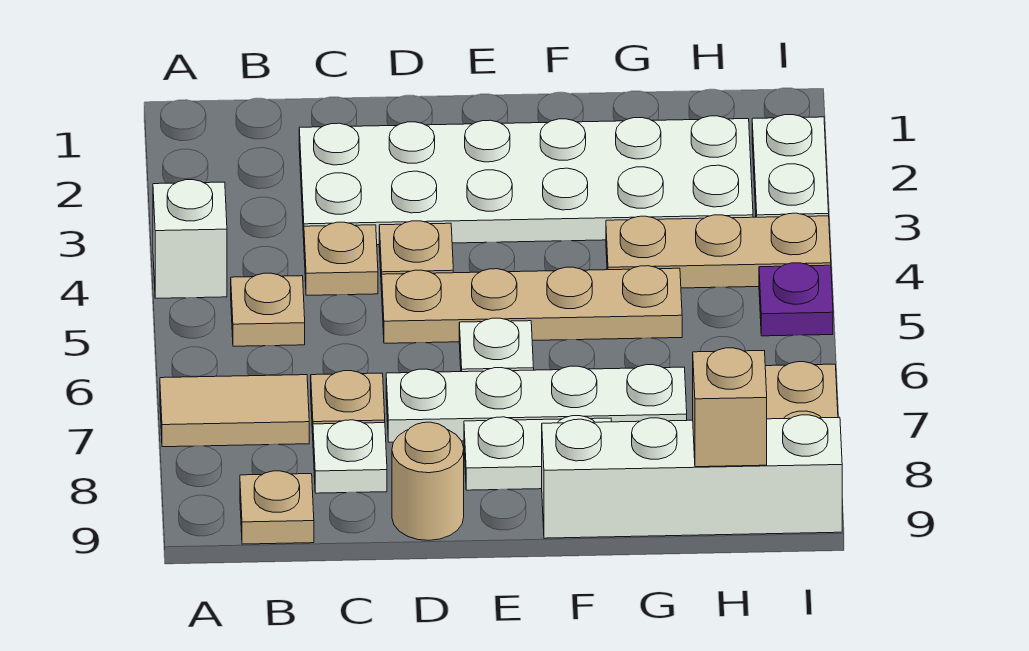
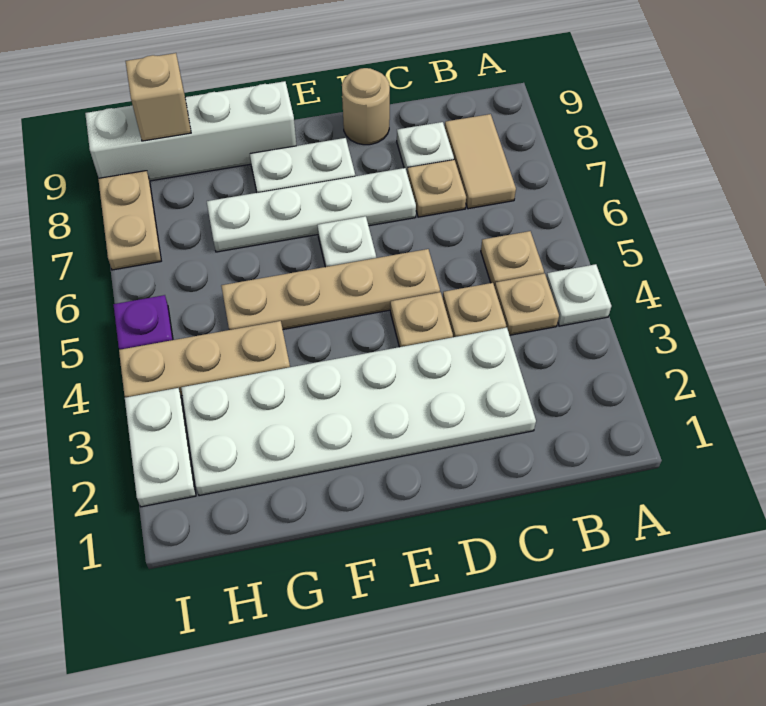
white brick A4 level 1 -> white plate A4 level 1
tan tile A7:B7 level 1 -> tan tile B7:B8 level 1
tan plate B9 level 1 -> tan plate B4 level 1

